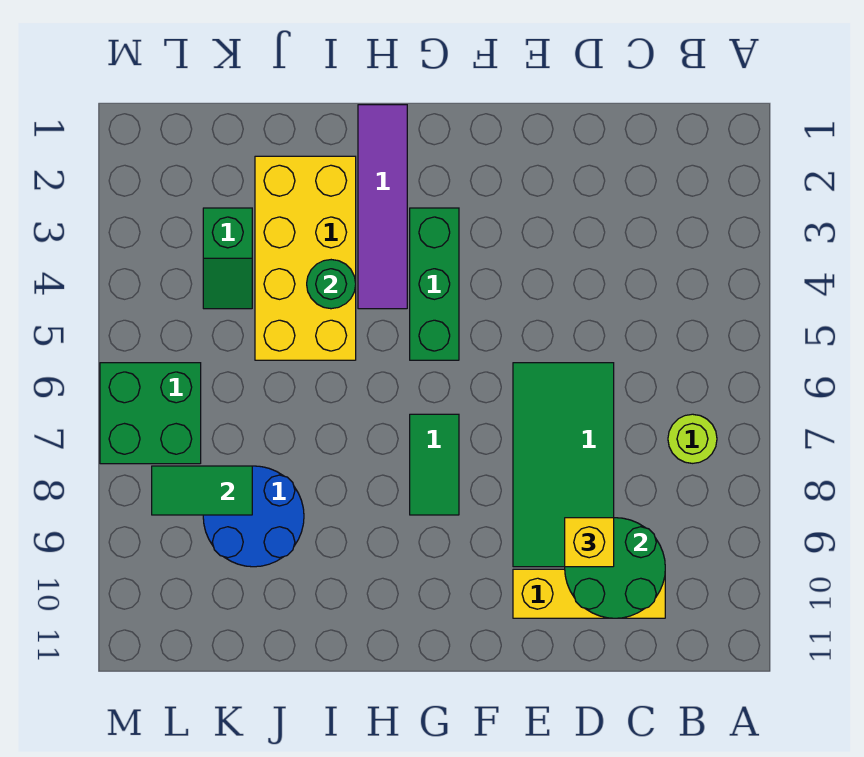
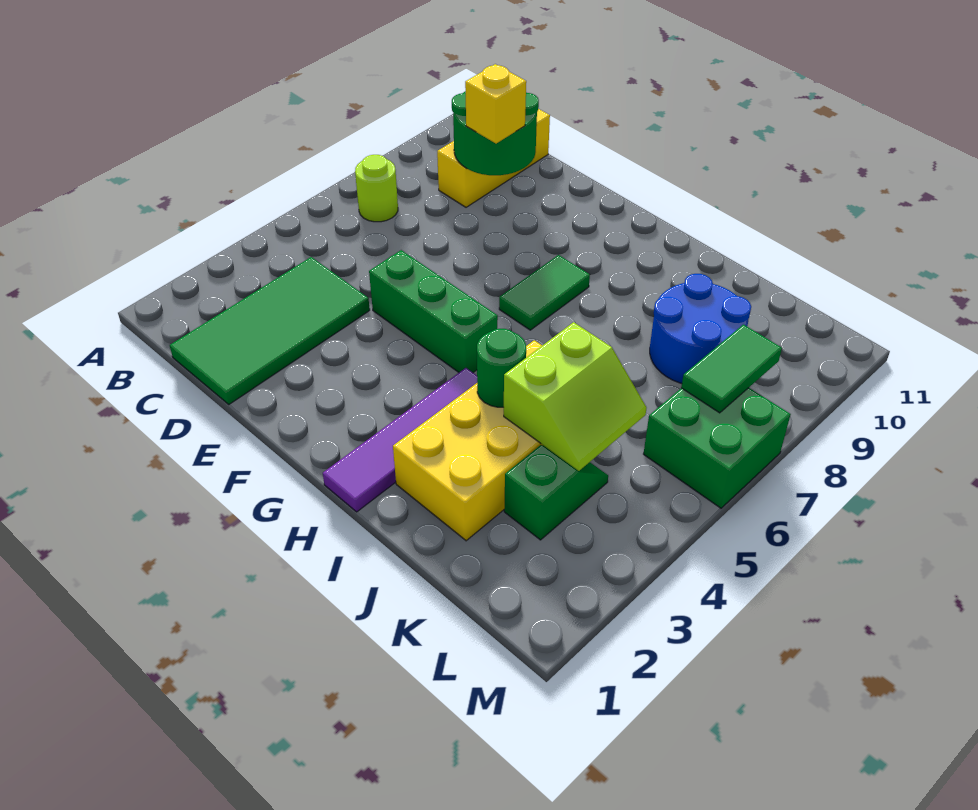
yellow brick C10:E10 level 1 -> yellow brick C9:C11 level 1
green tile D6:E9 level 1 -> green tile C1:D4 level 1
green brick G3:G5 level 1 -> green brick E5:G5 level 1
none -> lime slope J4:K5 level 2 top J
green tile K8:L8 level 2 -> green tile L7:L8 level 2

